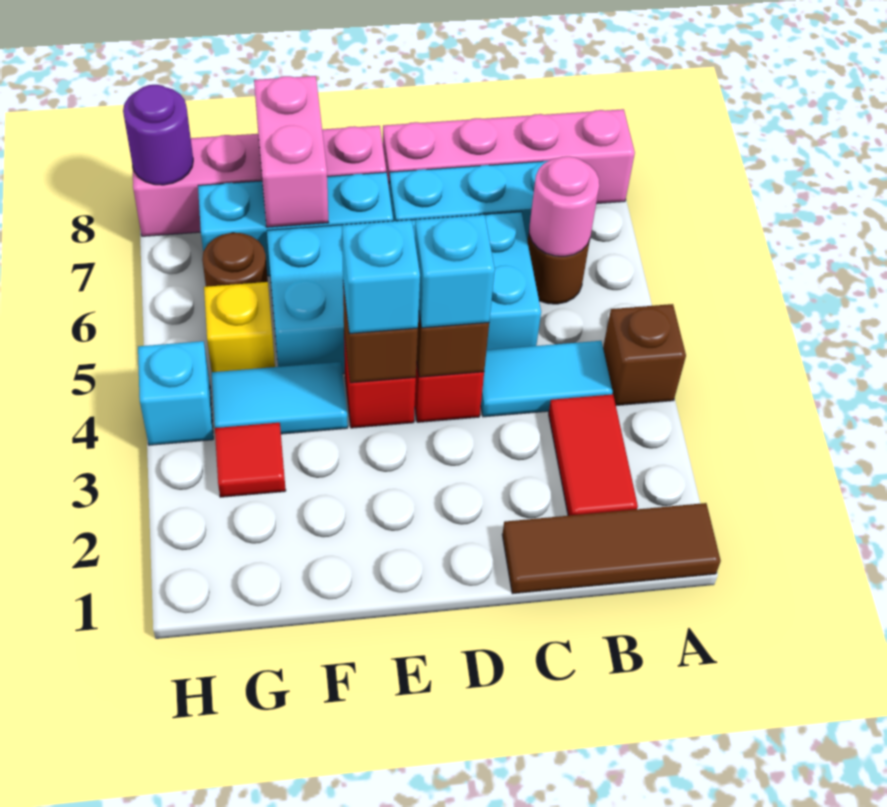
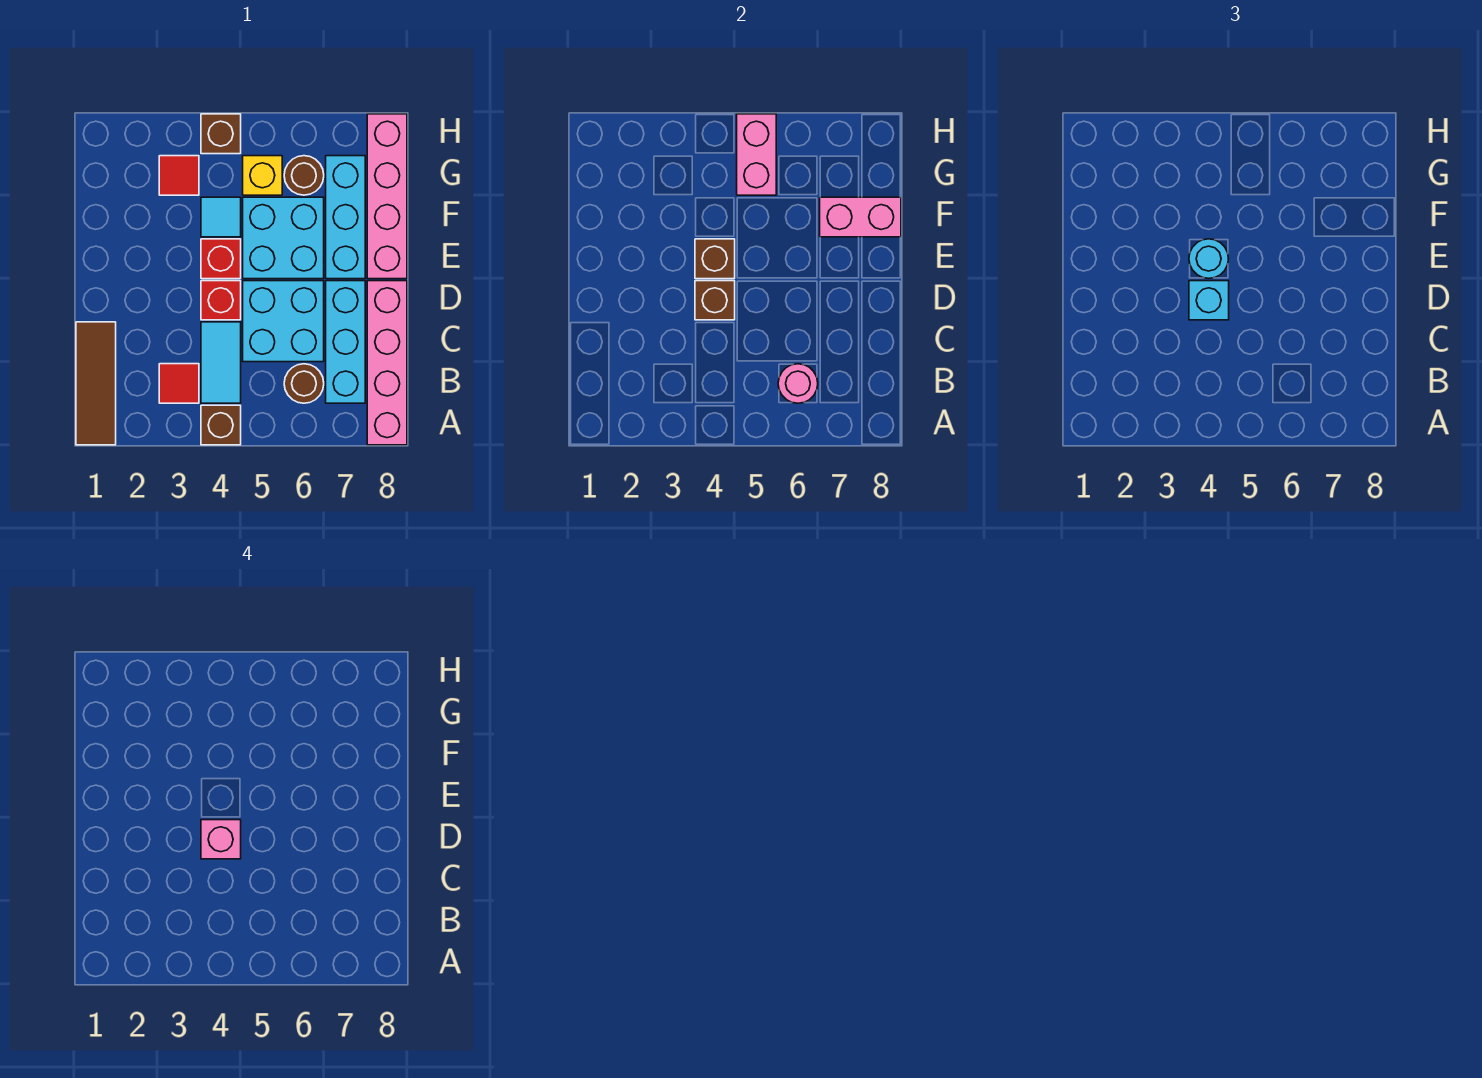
red tile B2:B3 level 1 -> red tile B3 level 1
none -> pink brick D4 level 4
cyan brick E4 level 3 -> cyan round brick E4 level 3
cyan tile F4:G4 level 1 -> cyan tile F4 level 1
none -> pink brick G5:H5 level 2
cyan brick H4 level 1 -> brown brick H4 level 1
purple round brick H8 level 2 -> none

